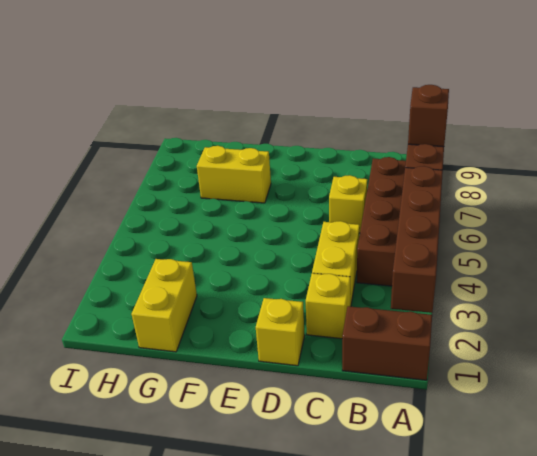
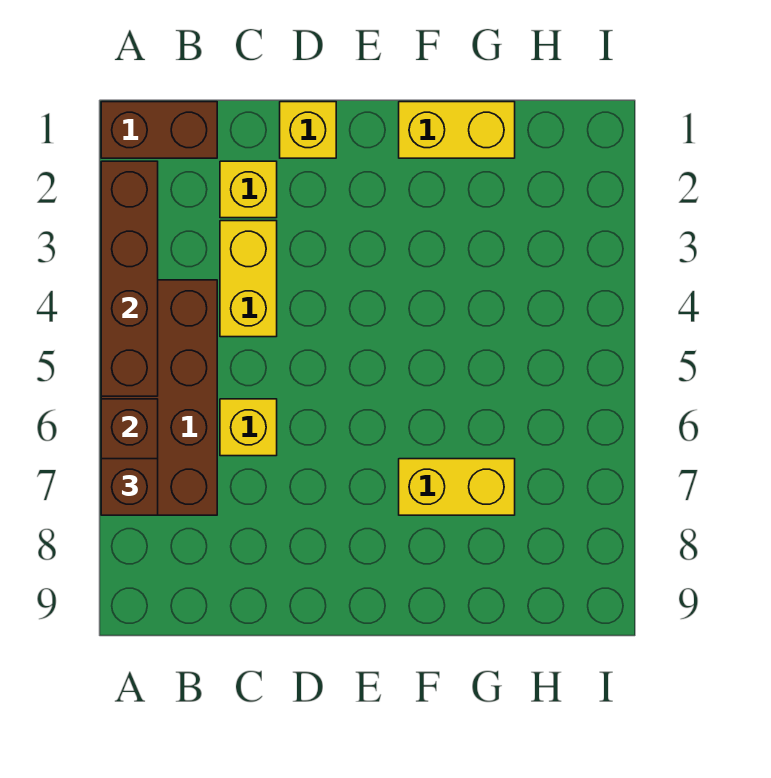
yellow brick G1:G2 level 1 -> yellow brick F1:G1 level 1

